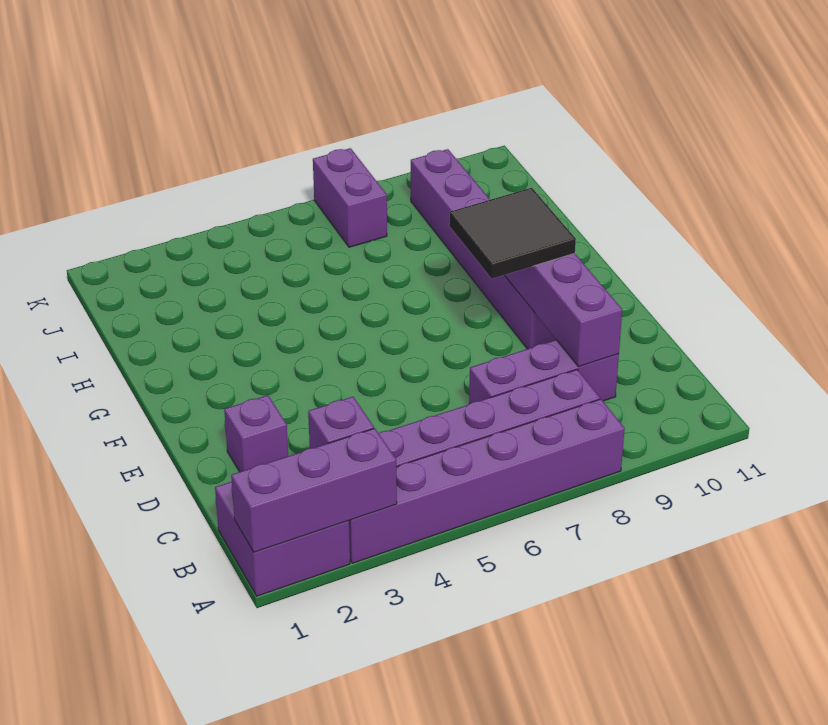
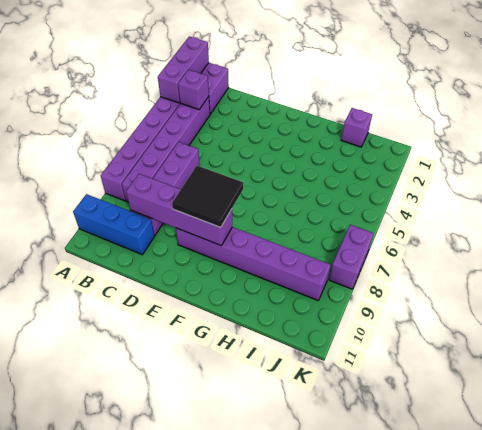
none -> blue brick A10:C10 level 1
purple brick C7:C9 level 1 -> purple brick C6:C9 level 1
purple brick D2 level 1 -> purple brick I1 level 1
purple brick J7:K7 level 1 -> purple brick K7:K8 level 1

